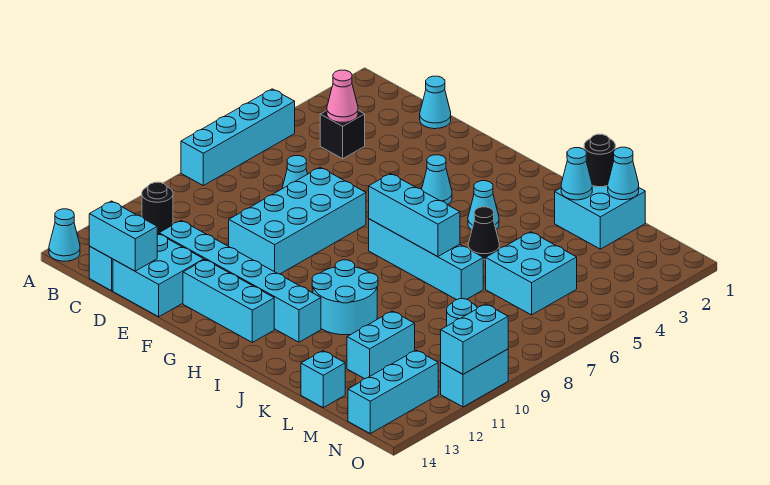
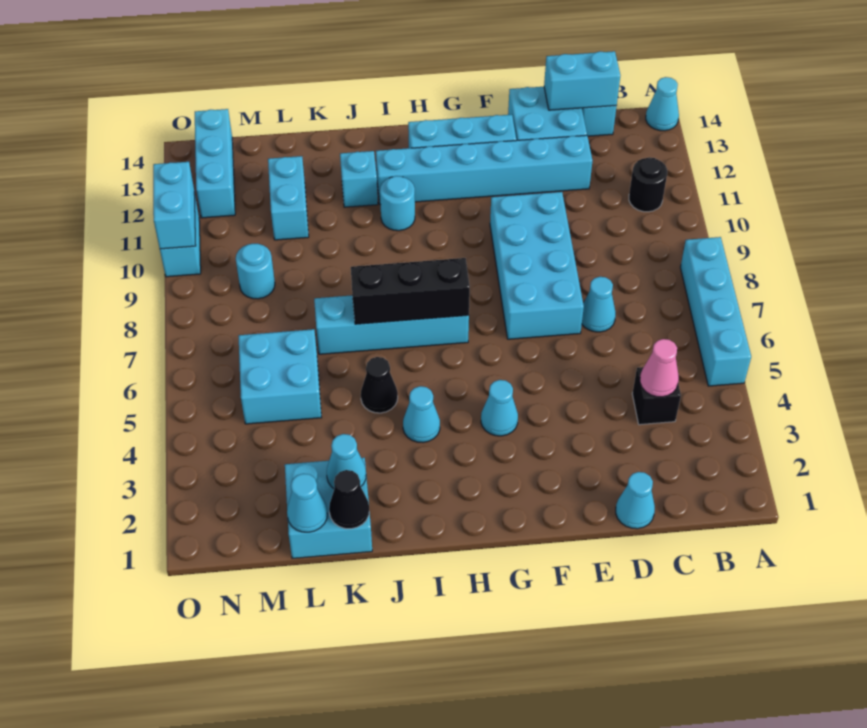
cyan brick H7:J7 level 2 -> black brick H7:J7 level 2
cyan round brick I10:J11 level 1 -> cyan round brick I11 level 1
black round brick K1 level 2 -> black cone K1 level 2
cyan brick L14 level 1 -> cyan brick J12 level 1

